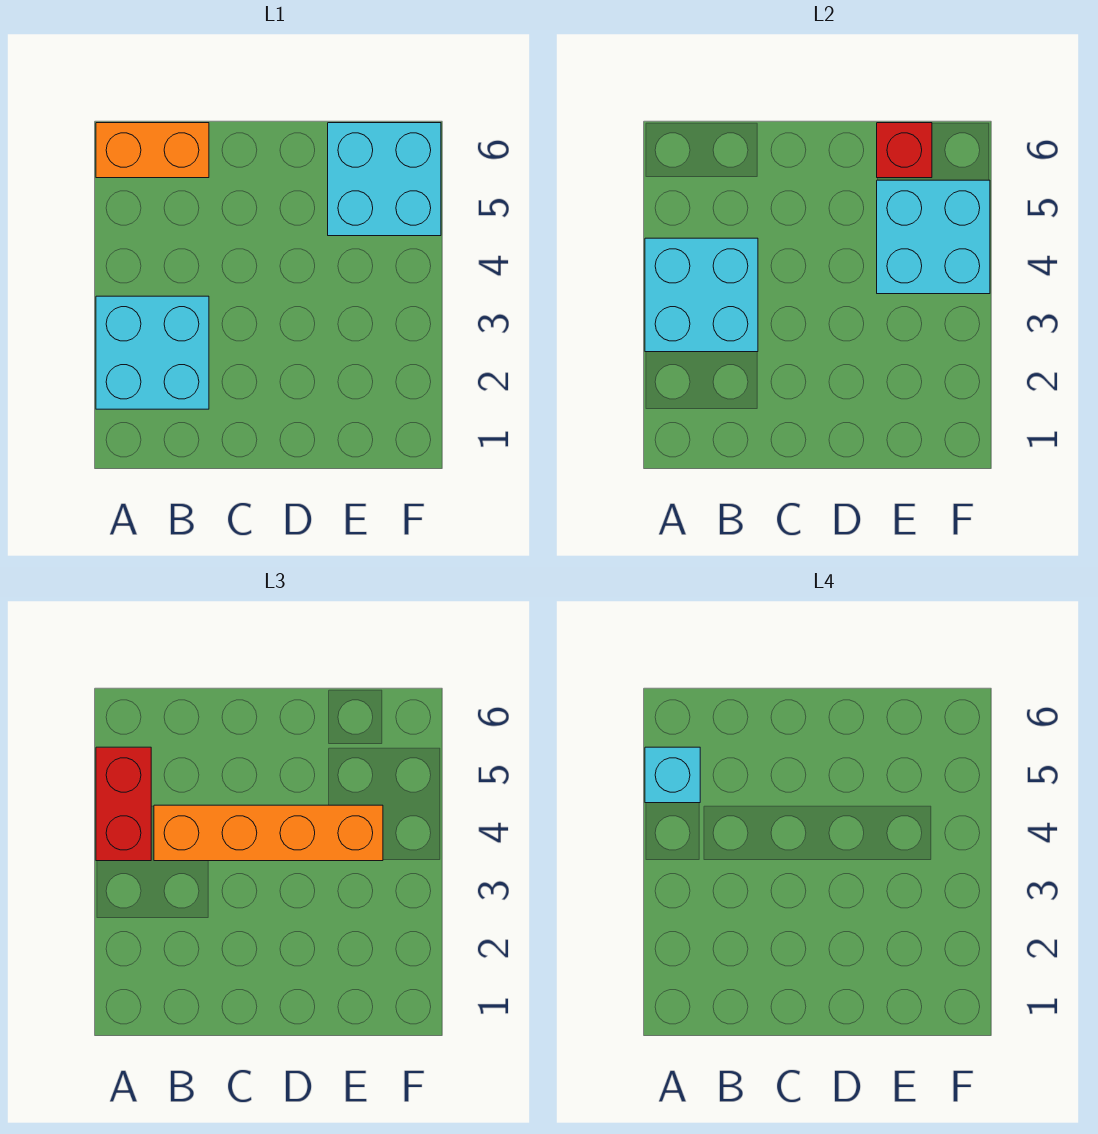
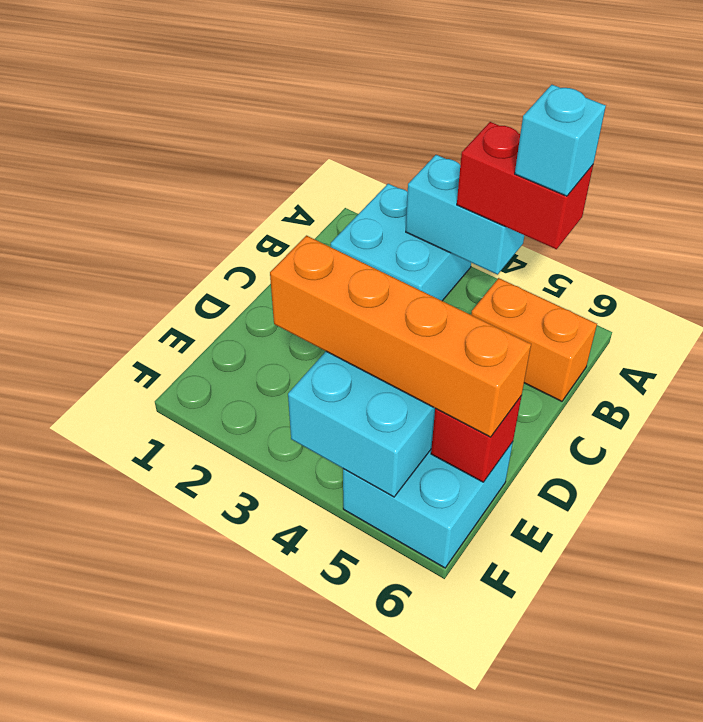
cyan brick A3:B4 level 2 -> cyan brick A3:A4 level 2
orange brick A6:B6 level 1 -> orange brick B5:B6 level 1
orange brick B4:E4 level 3 -> orange brick E3:E6 level 3

